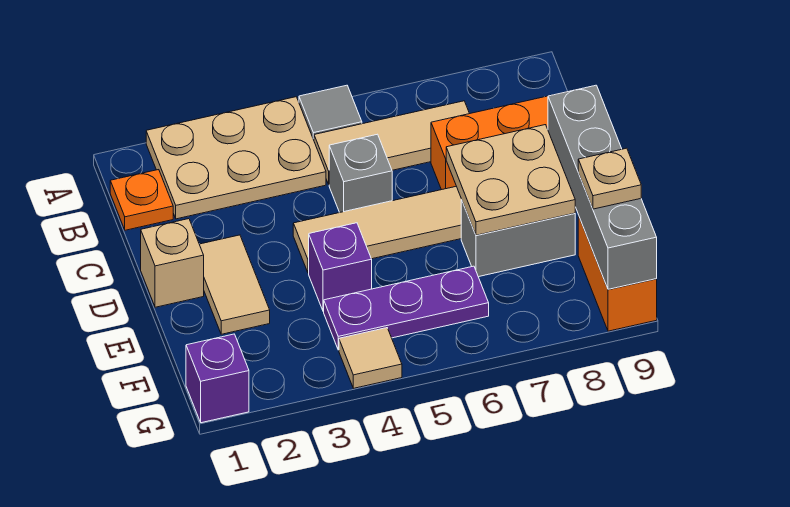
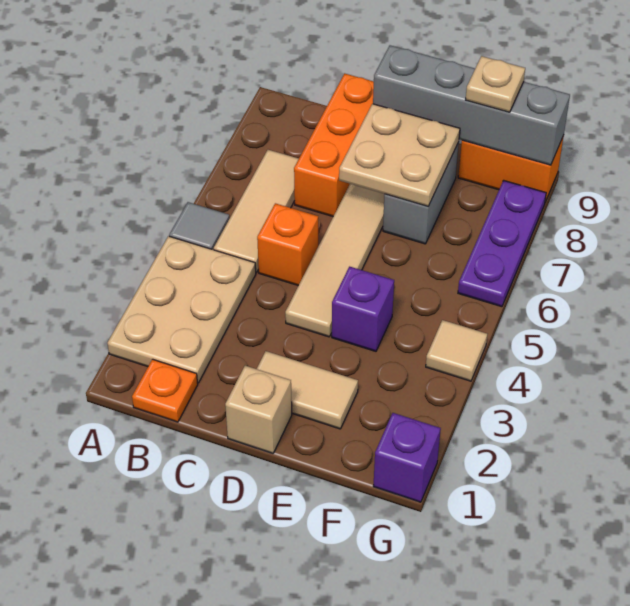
grey brick C5 level 1 -> orange brick C5 level 1
purple plate F4:F6 level 1 -> purple plate G6:G8 level 1

